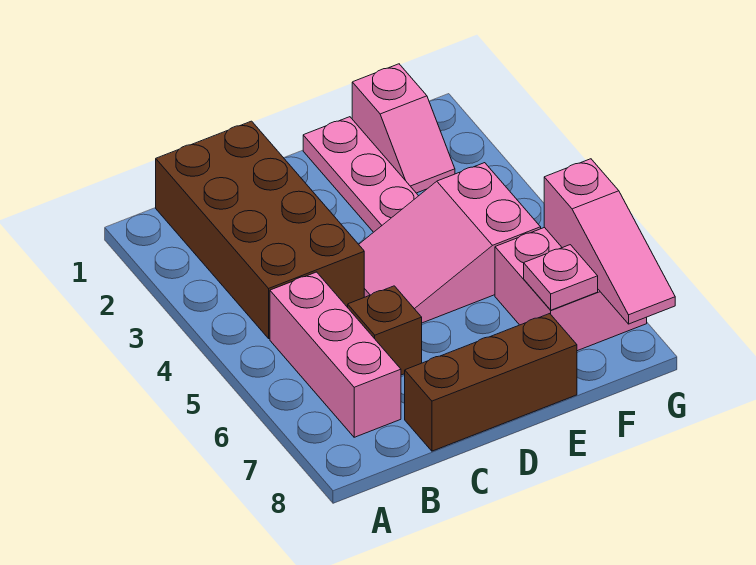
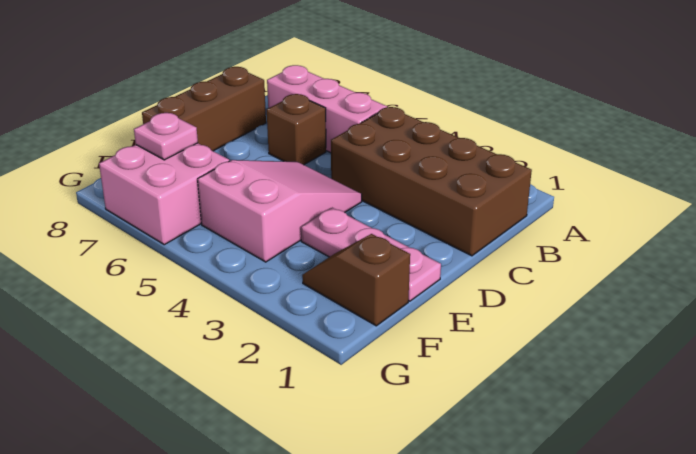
pink slope F1:F2 level 1 top 1 -> brown slope F1:F2 level 1 top 1
pink slope G6:G8 level 2 top 6 -> none

